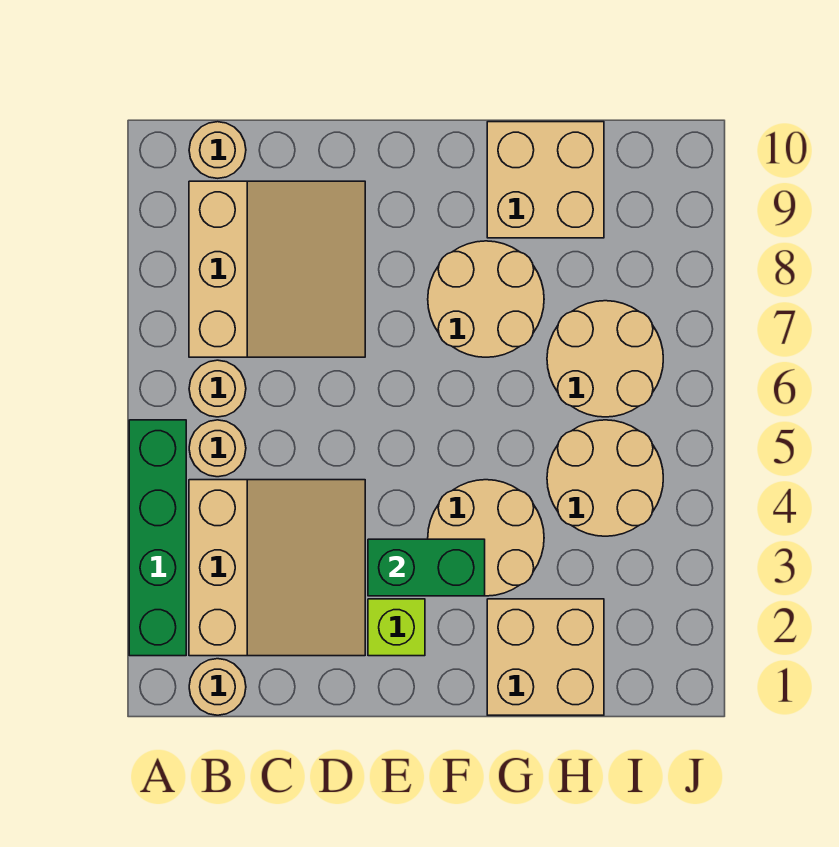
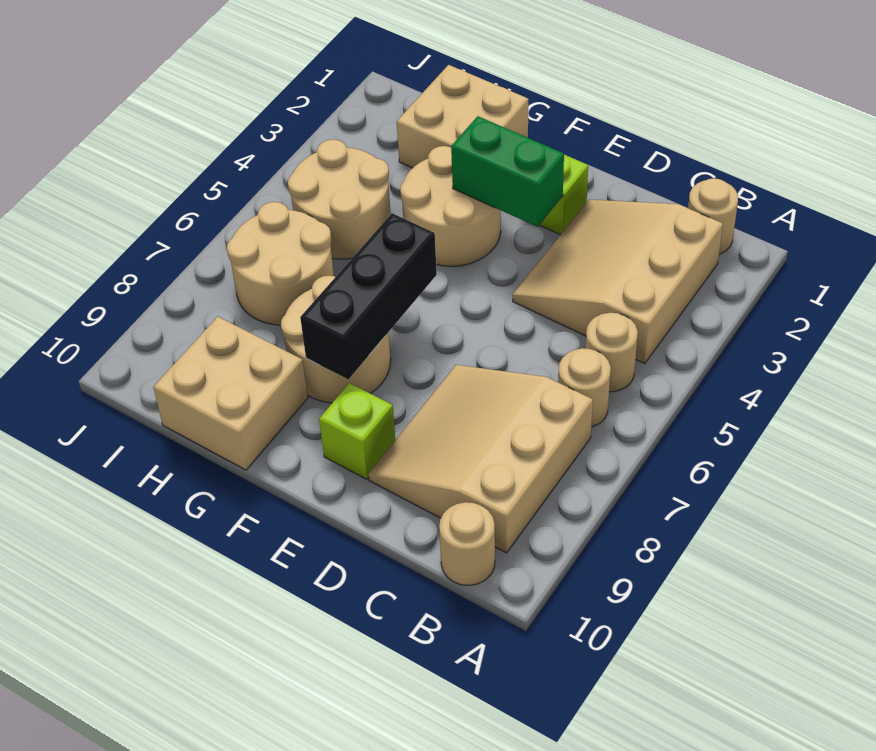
green brick A2:A5 level 1 -> none
none -> lime brick E9 level 1
none -> black brick F6:F8 level 2

